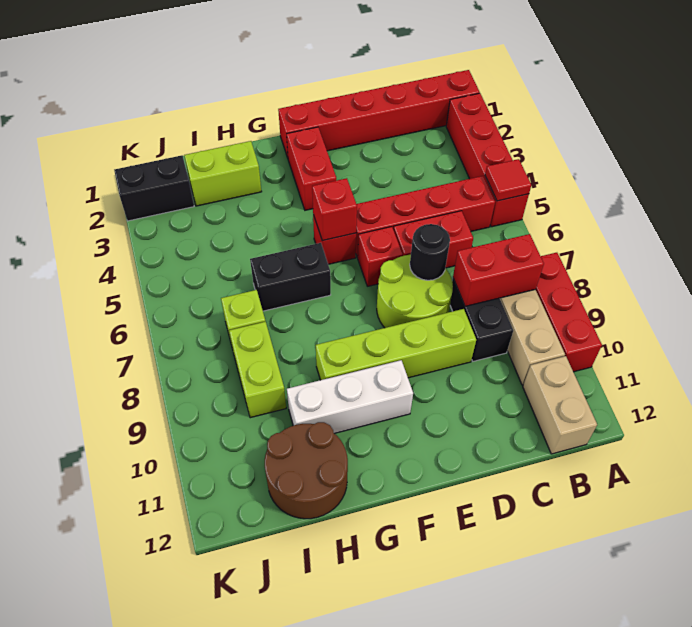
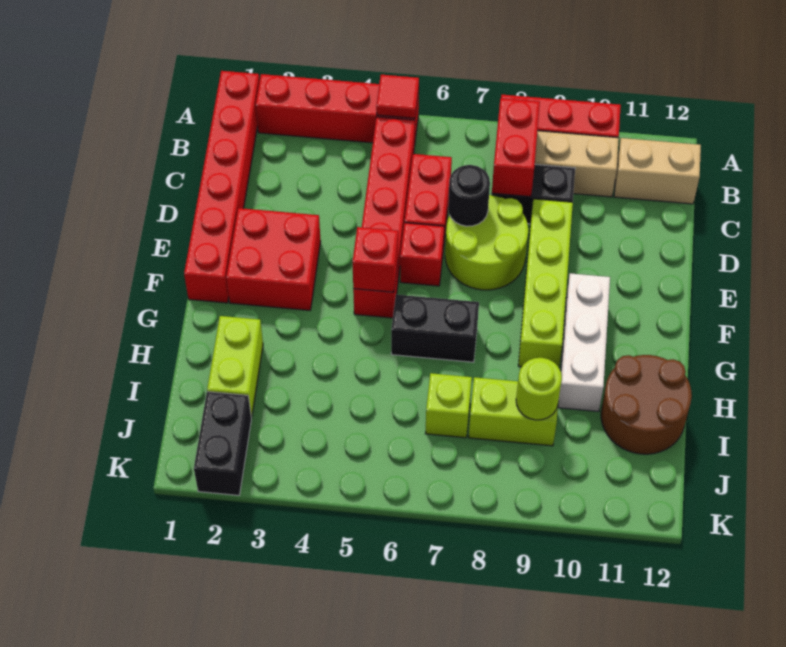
red brick F2:F3 level 1 -> red brick E2:F3 level 1
black brick G6:H6 level 1 -> black brick G6:G7 level 1
none -> lime round brick I9 level 2

